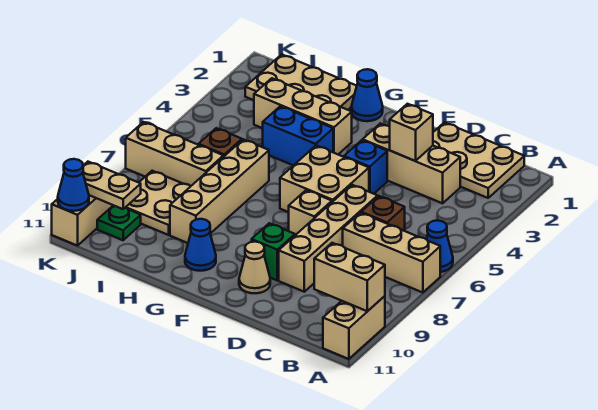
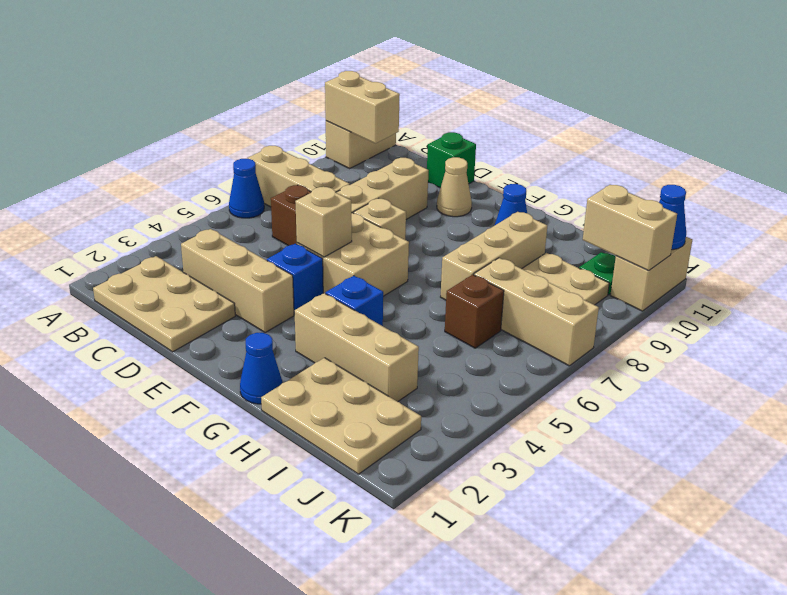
tan brick D3 level 2 -> tan brick E5 level 2
green brick E9 level 1 -> green brick D11 level 1
blue brick G4:H4 level 1 -> blue brick G4 level 1
tan brick H6:H9 level 1 -> tan brick H7:H9 level 1
tan plate J10:K10 level 2 -> tan brick J10:K10 level 2

